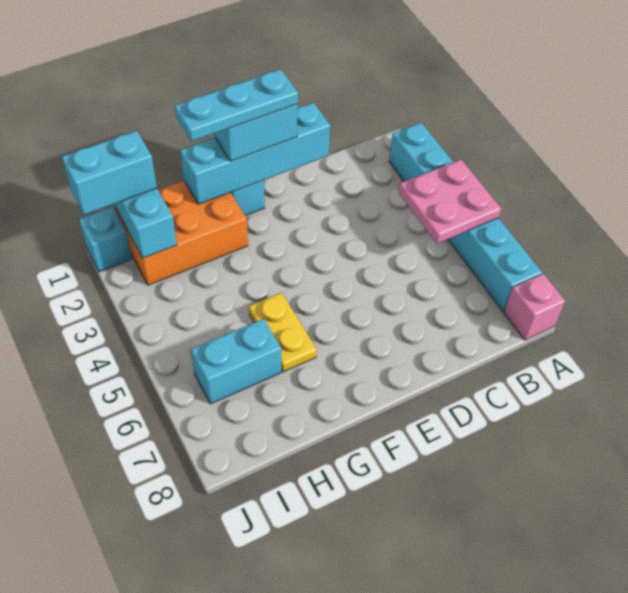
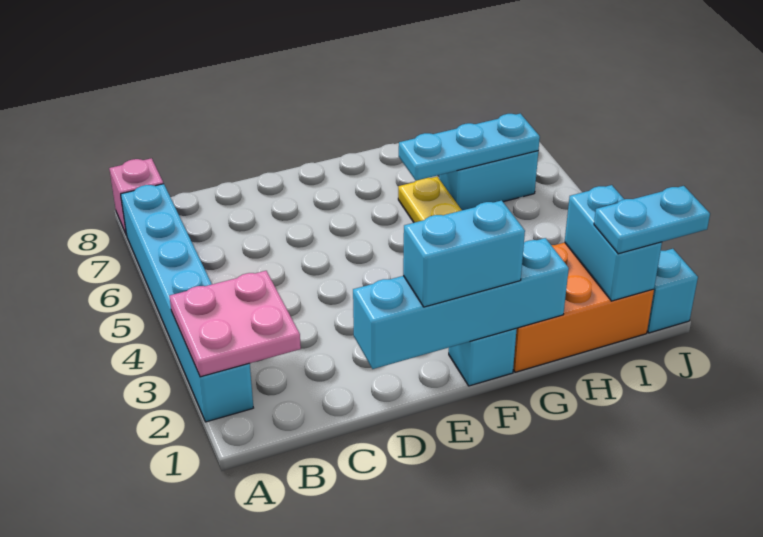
pink plate A4:B5 level 2 -> pink plate A2:B3 level 2
cyan plate E1:G1 level 4 -> cyan plate G6:I6 level 2
cyan brick I1:J1 level 3 -> cyan plate I1:J1 level 3

